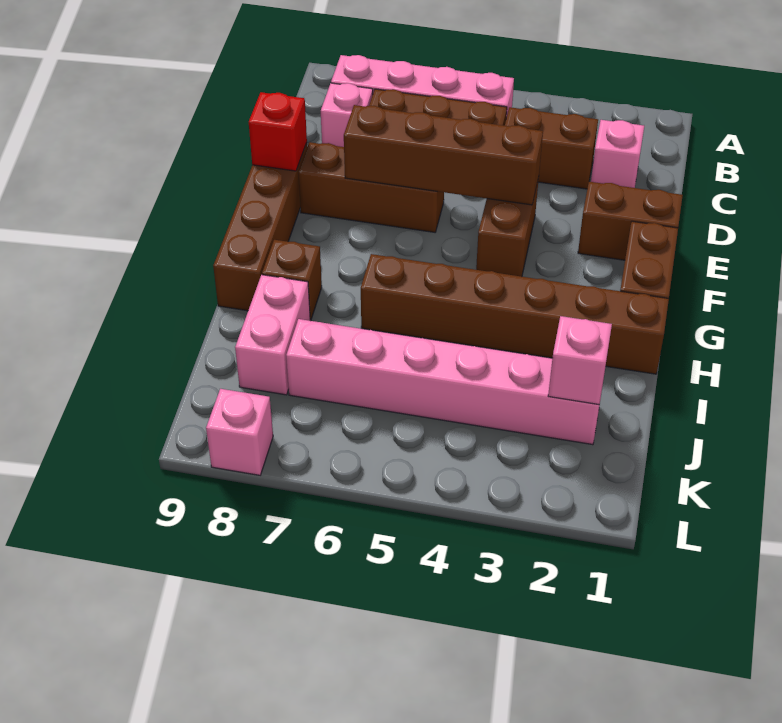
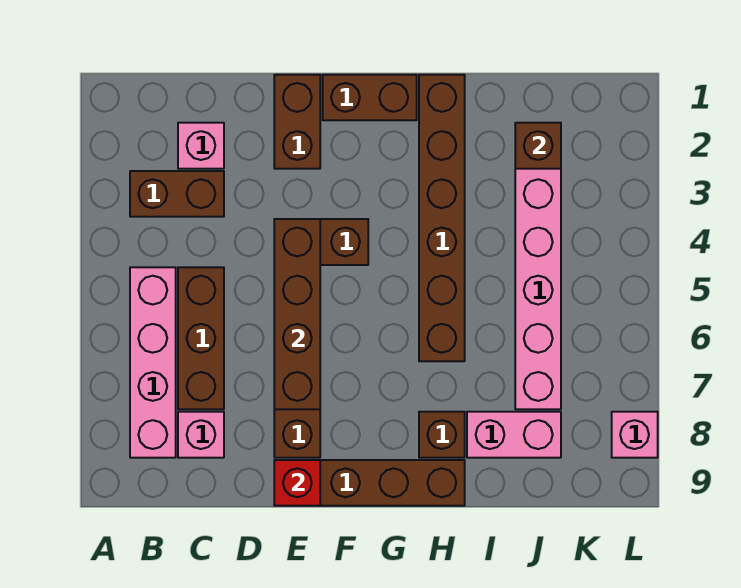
brown brick C3:C4 level 1 -> brown brick B3:C3 level 1
pink brick J2 level 2 -> brown brick J2 level 2

